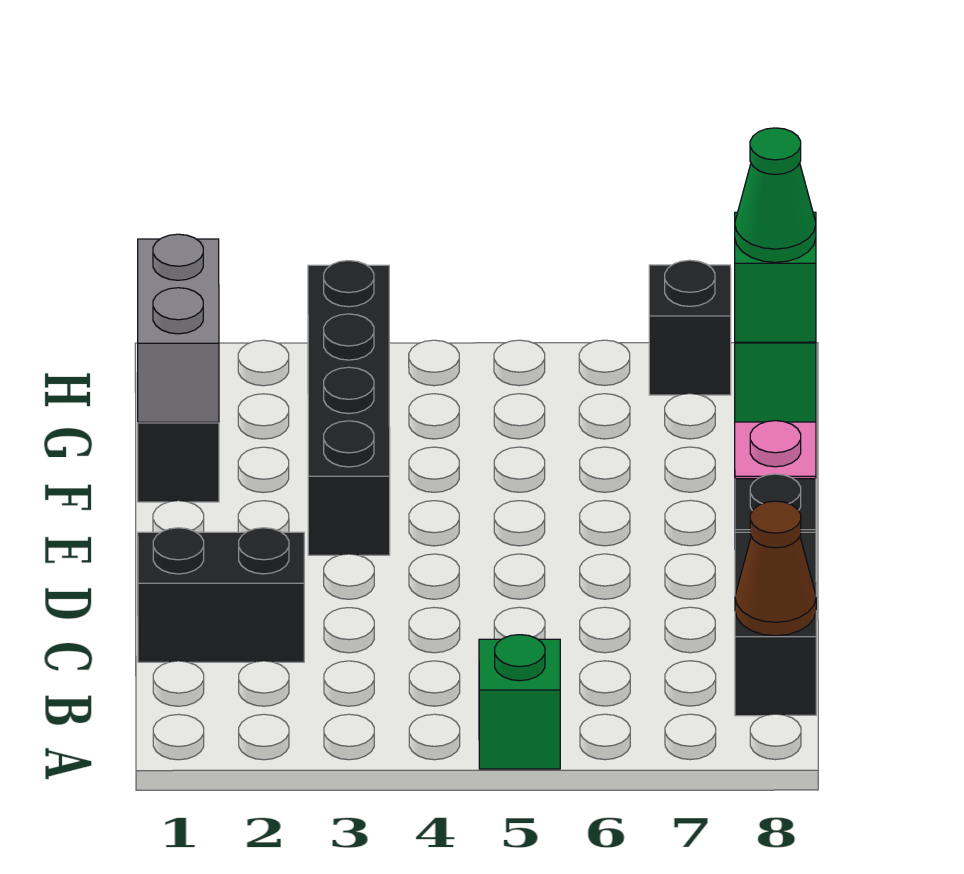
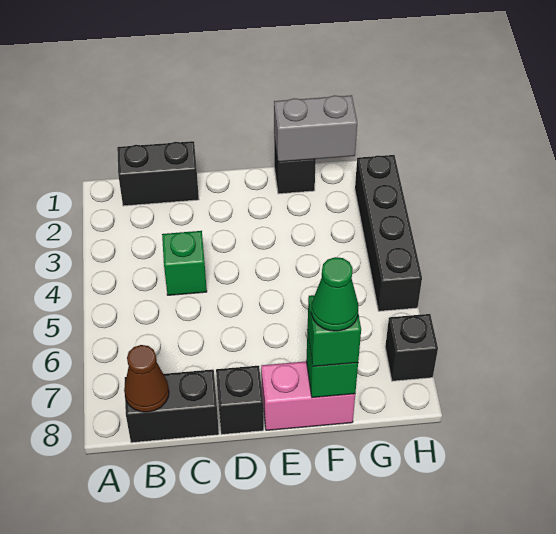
green brick A5 level 1 -> green brick C4 level 1
black brick C1:C2 level 1 -> black brick B1:C1 level 1
black brick E3:H3 level 1 -> black brick H2:H5 level 1

